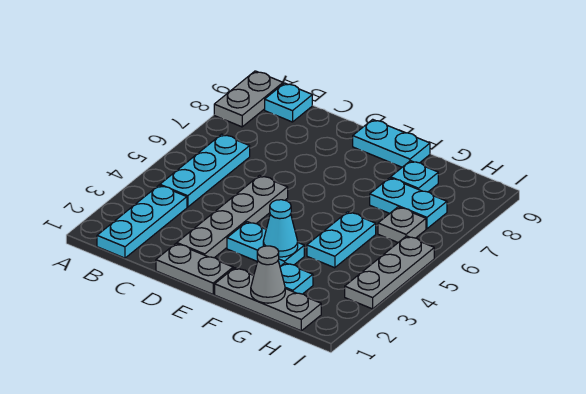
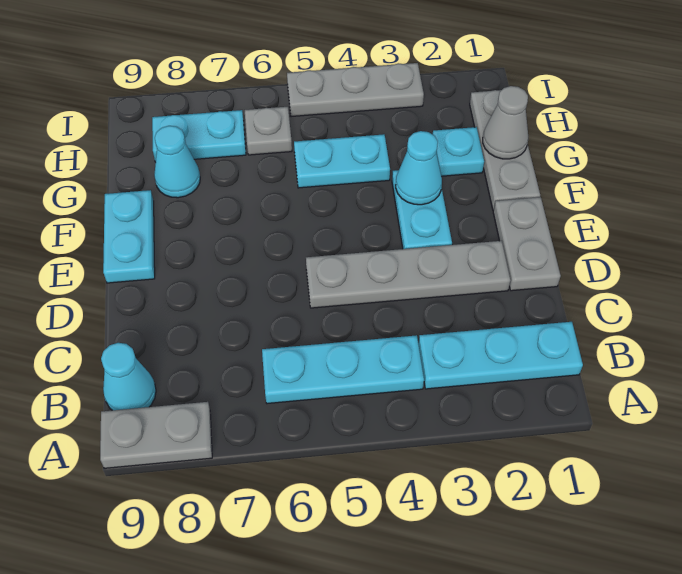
cyan plate B9 level 1 -> cyan cone B9 level 1
cyan plate G7:H7 level 1 -> cyan plate H7:H8 level 1
cyan plate G8 level 1 -> cyan cone G8 level 1

